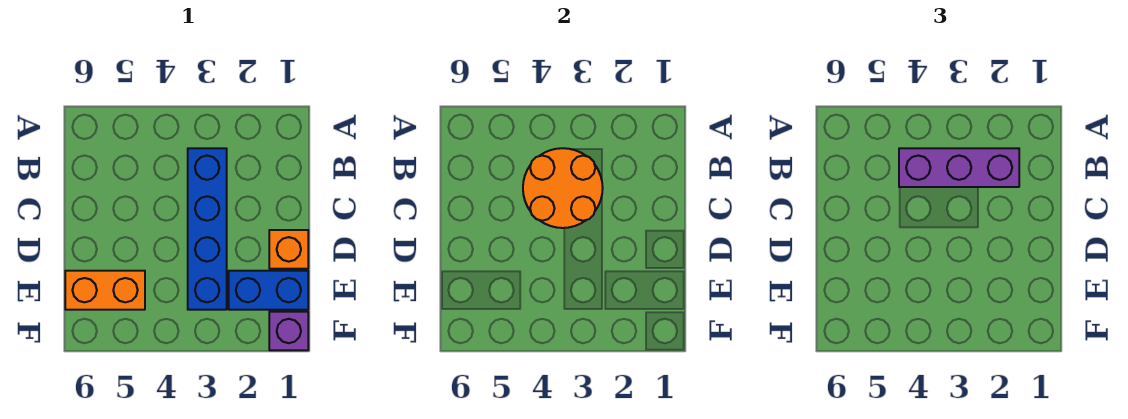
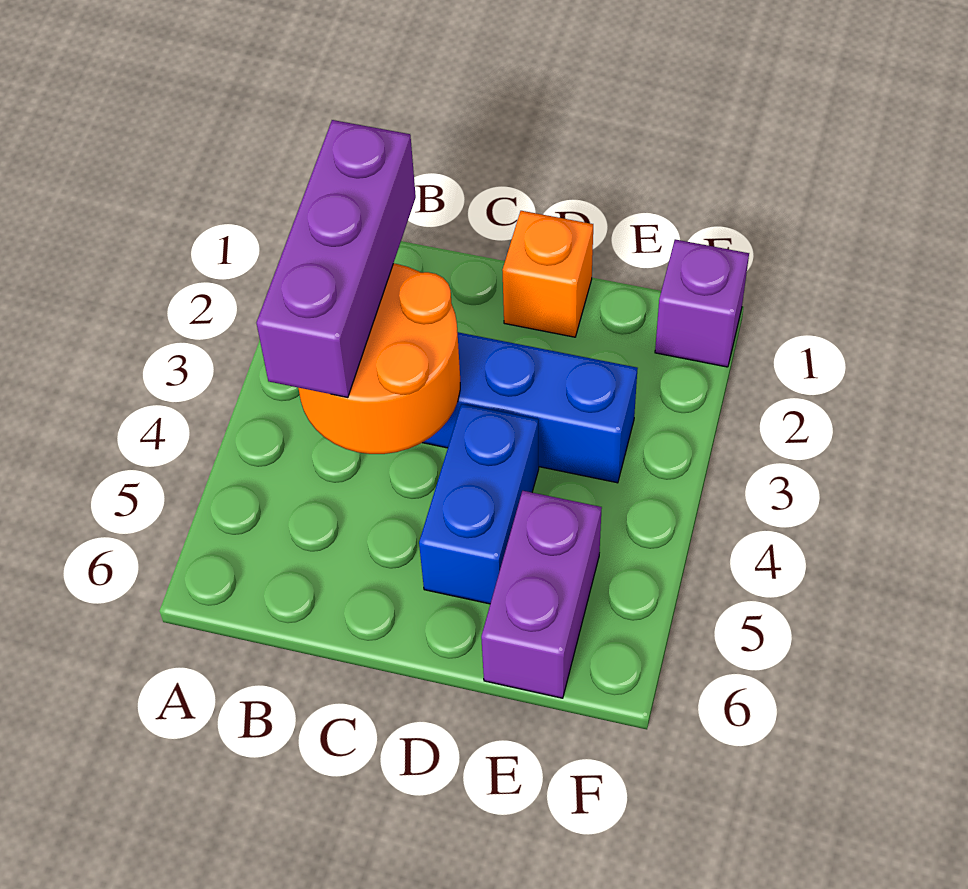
blue brick E1:E2 level 1 -> blue brick D4:D5 level 1
orange brick E5:E6 level 1 -> purple brick E5:E6 level 1

